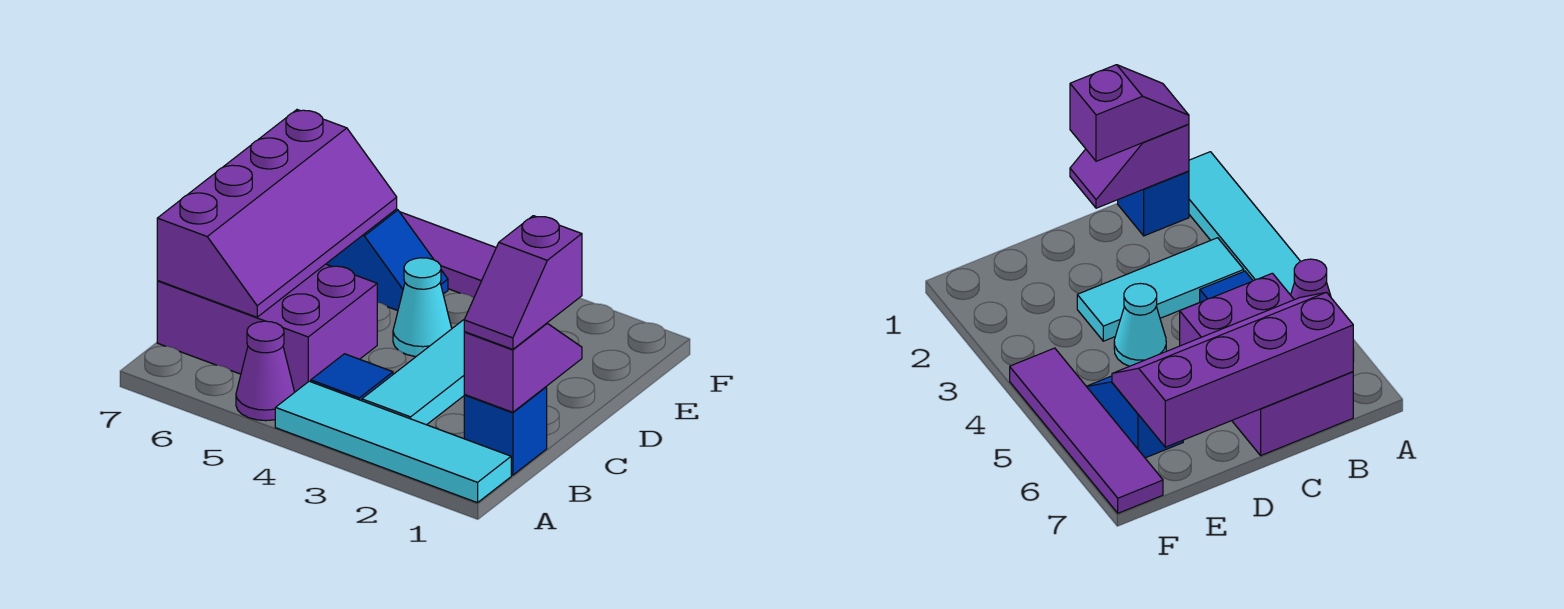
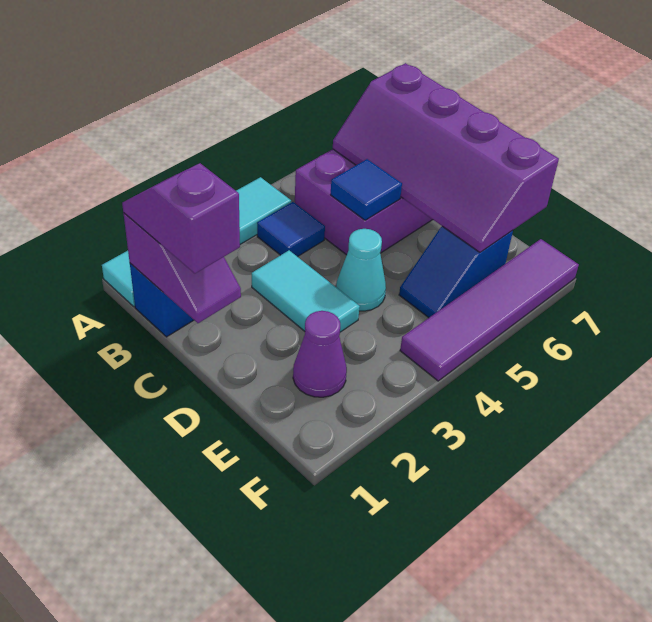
purple cone A5 level 1 -> purple cone E2 level 1
cyan tile B3:D3 level 1 -> cyan tile C3:D3 level 1
none -> blue tile C5 level 2

